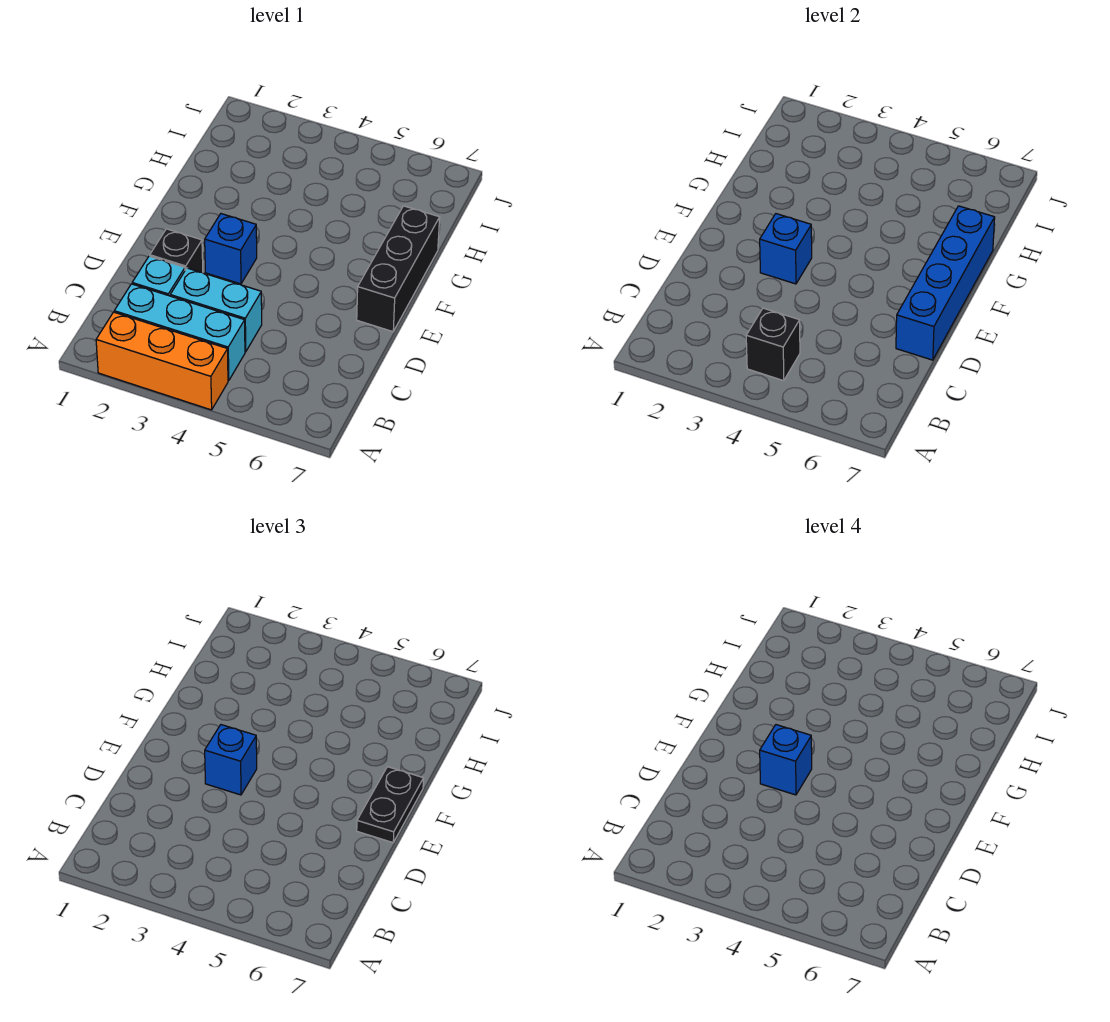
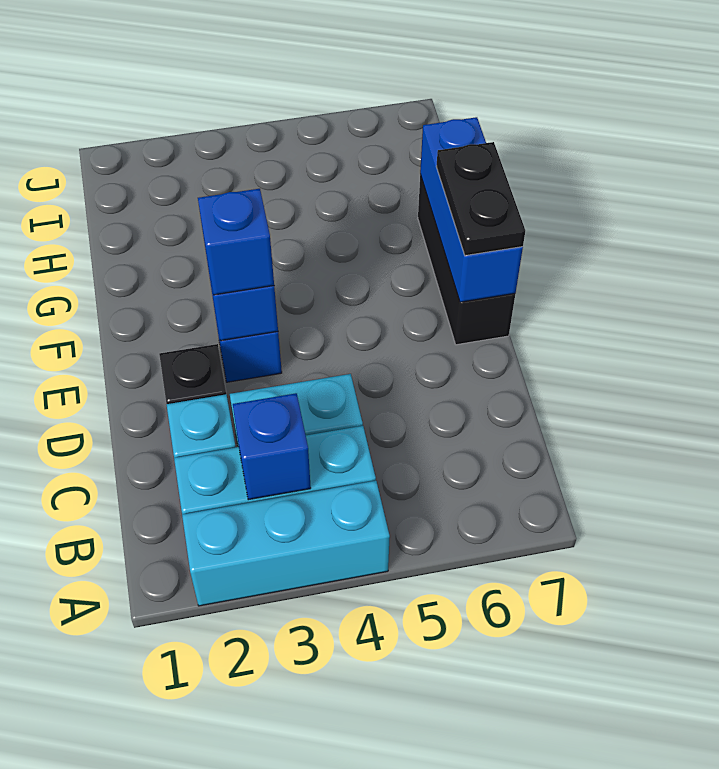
orange brick A2:A4 level 1 -> cyan brick A2:A4 level 1
black brick B4 level 2 -> none
blue brick D7:G7 level 2 -> blue brick E7:G7 level 2
blue brick E3 level 4 -> blue brick B3 level 2

